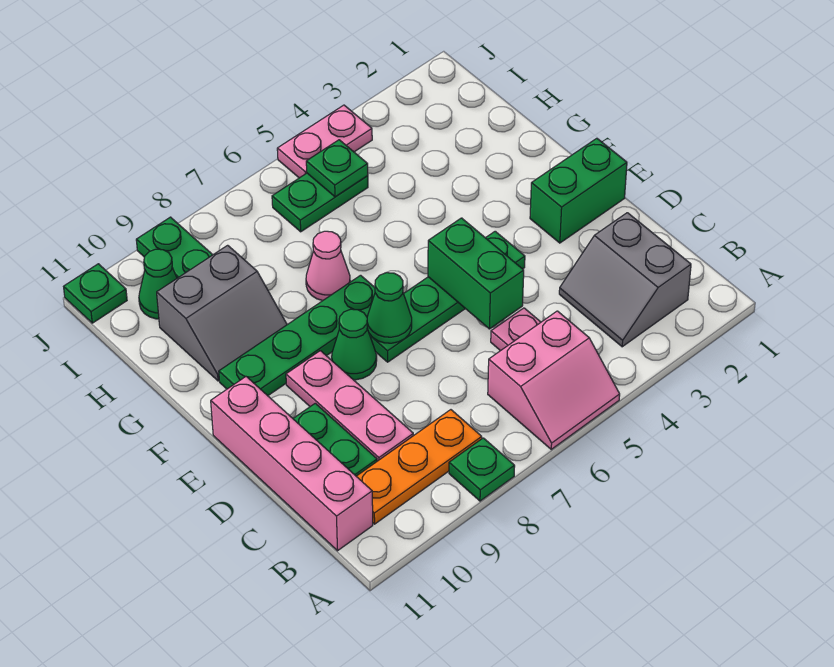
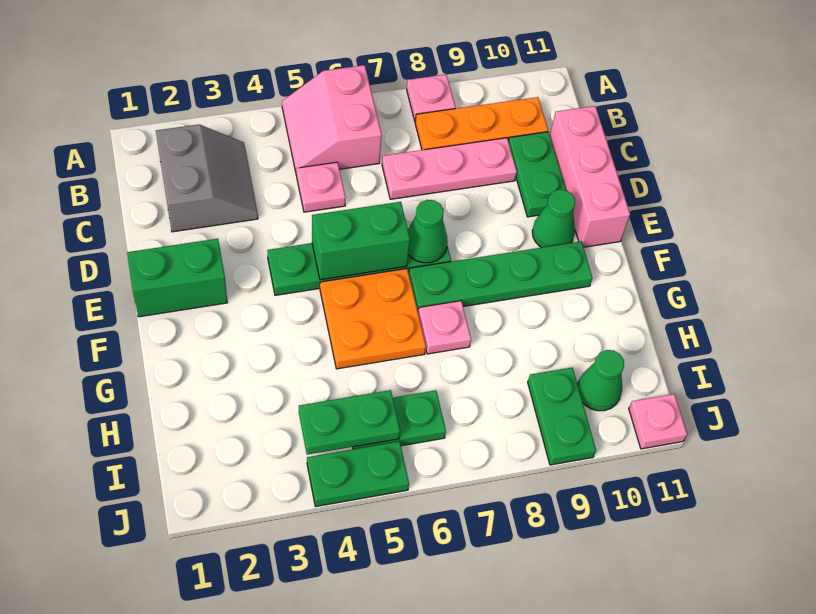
pink slope A5:B6 level 1 top B -> pink slope A5:B6 level 1 top 6
green plate A8 level 1 -> pink plate A8 level 1
pink brick B11:E11 level 1 -> pink brick C11:E11 level 1
pink plate C9:E9 level 1 -> pink plate C7:C9 level 1
green brick D5:E5 level 2 -> green brick E5:E6 level 2
green cone E8 level 1 -> green cone E10 level 1
none -> orange plate F5:G6 level 1
pink cone G7 level 1 -> pink plate G7 level 1
grey slope G9:H10 level 1 top H -> none
green plate I5 level 2 -> green plate I4:I5 level 2
pink plate J4:J5 level 1 -> green plate J4:J5 level 1
green plate J11 level 1 -> pink plate J11 level 1

